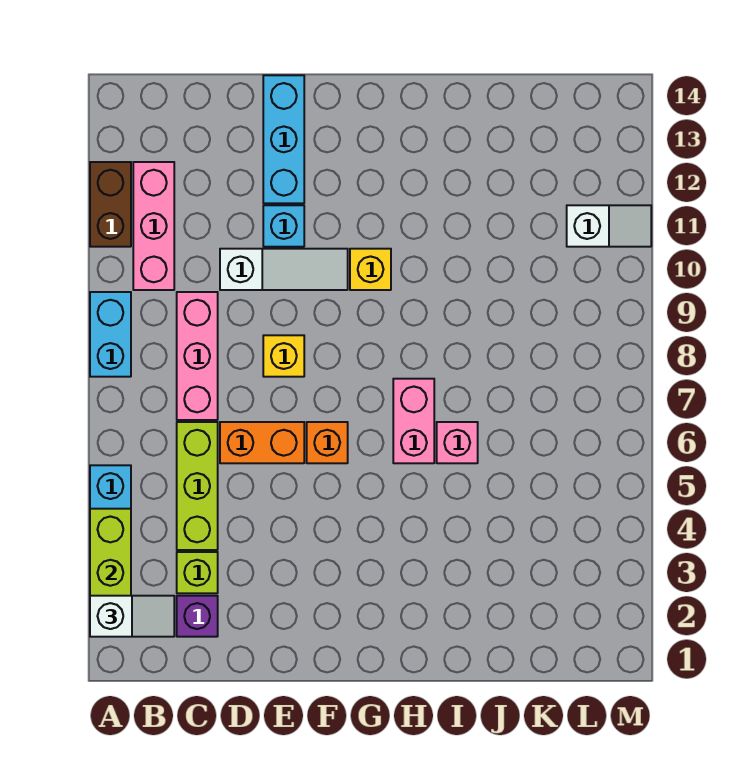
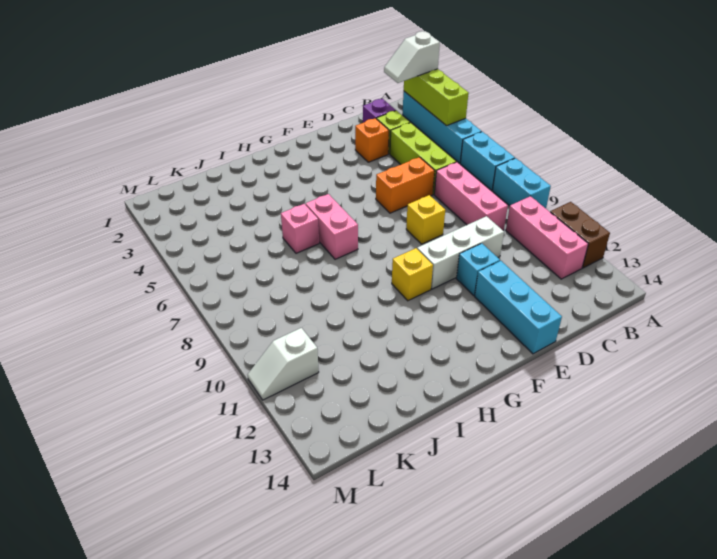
none -> cyan brick A6:A7 level 1
white slope D10:F10 level 1 top D -> white brick D10:F10 level 1
orange brick F6 level 1 -> orange brick D3 level 1

